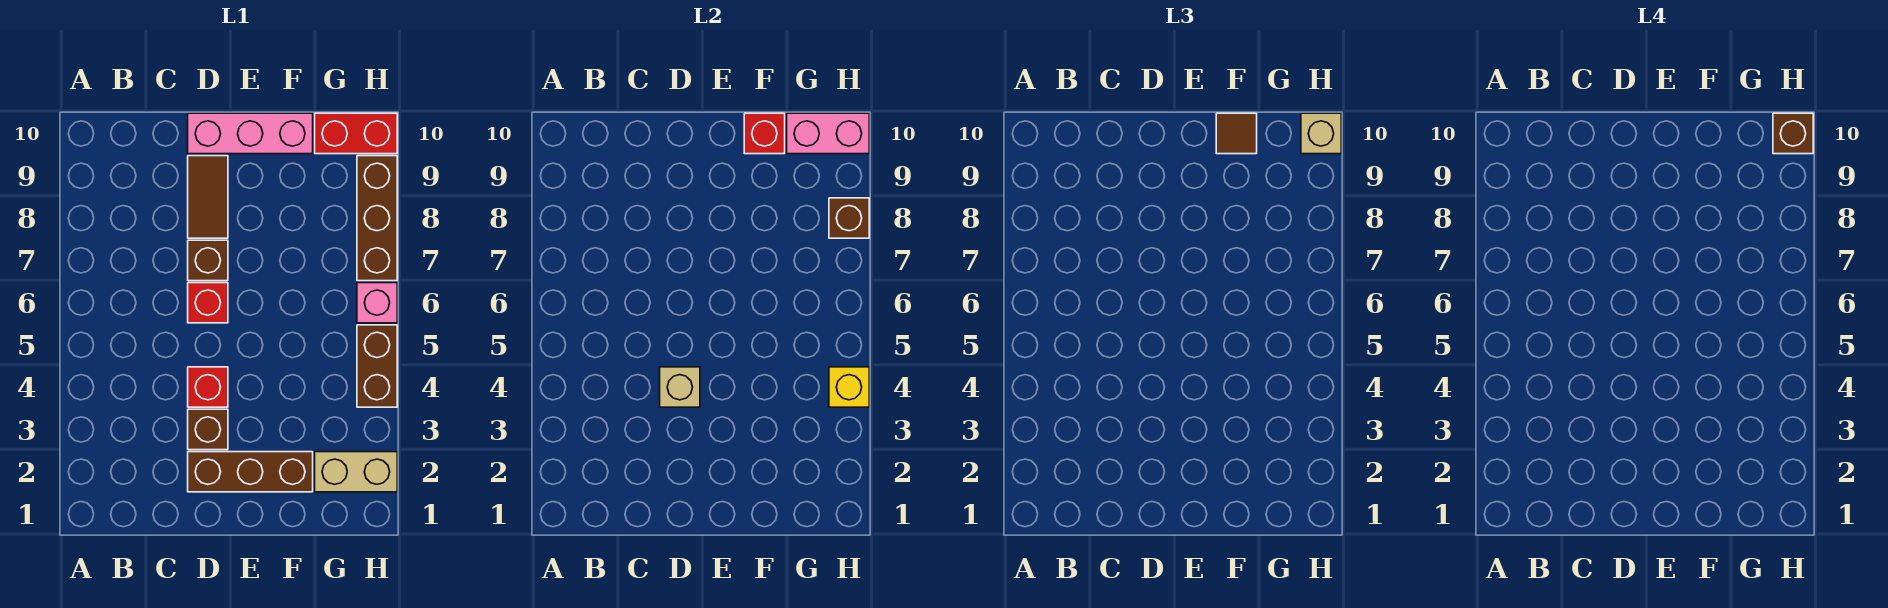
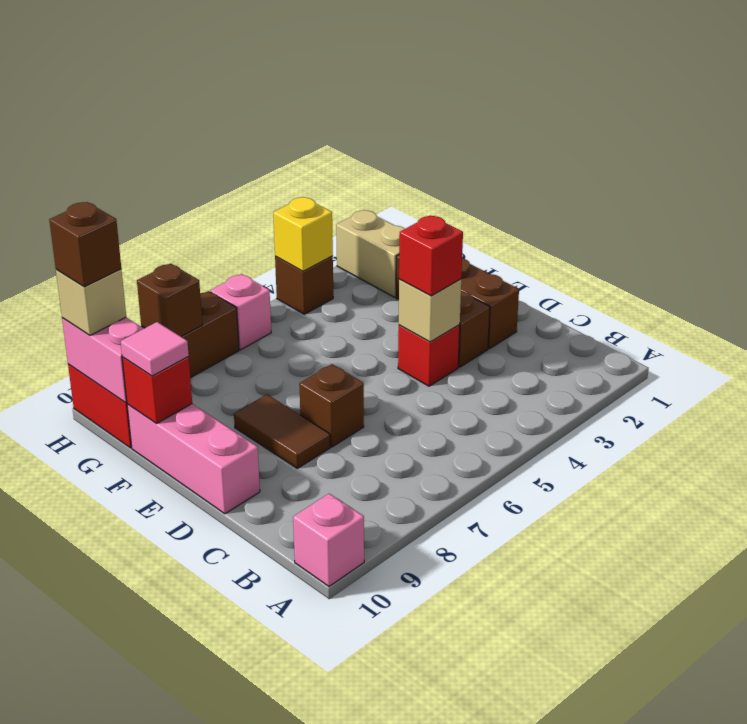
none -> pink brick A10 level 1
red brick D6 level 1 -> red brick D4 level 3
brown tile D8:D9 level 1 -> brown tile D8:E8 level 1
brown tile F10 level 3 -> pink tile F10 level 3
brown brick H4:H5 level 1 -> brown brick H4 level 1

